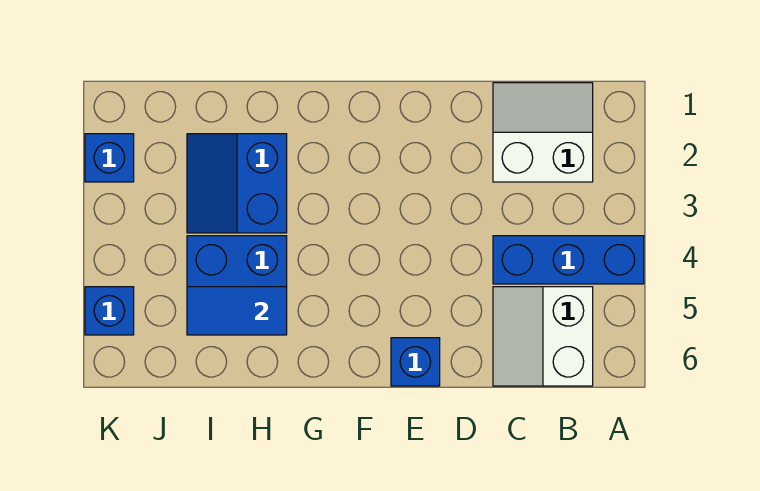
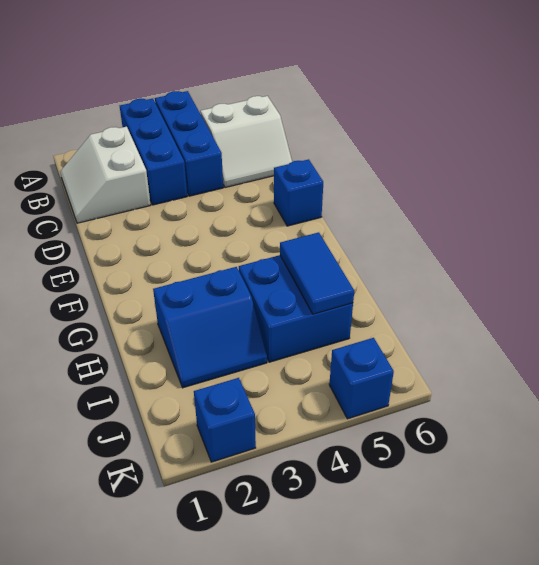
none -> blue brick A3:C3 level 1

